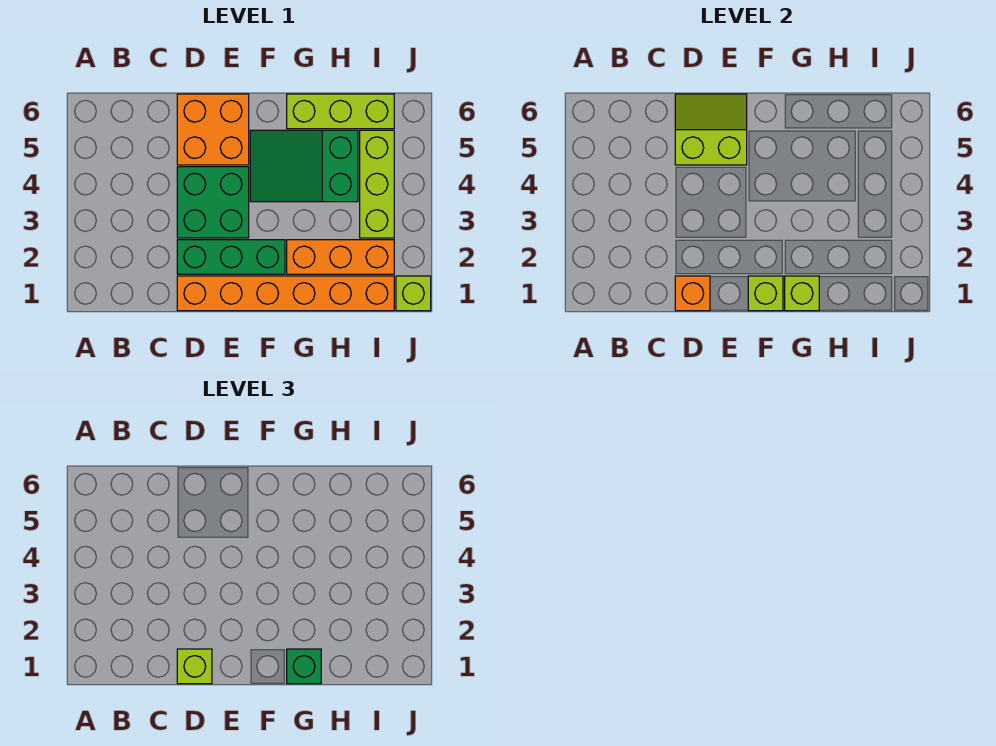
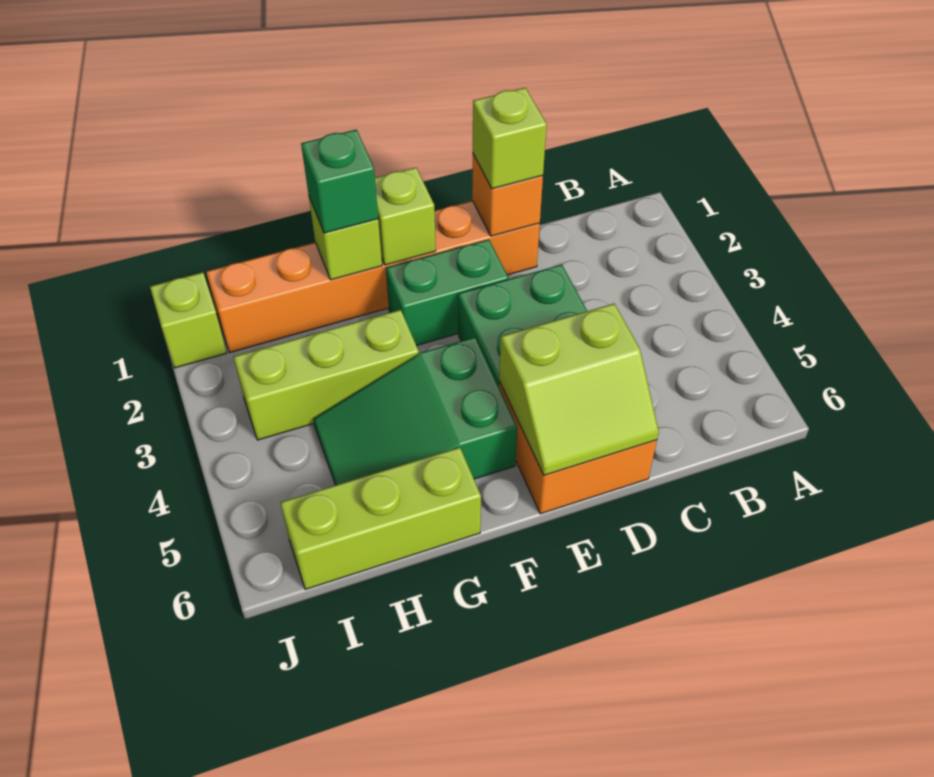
green brick D2:F2 level 1 -> green brick E2:F2 level 1
green slope F4:H5 level 1 top H -> green slope F4:H5 level 1 top F
orange brick G2:I2 level 1 -> none
lime brick I3:I5 level 1 -> lime brick G3:I3 level 1

